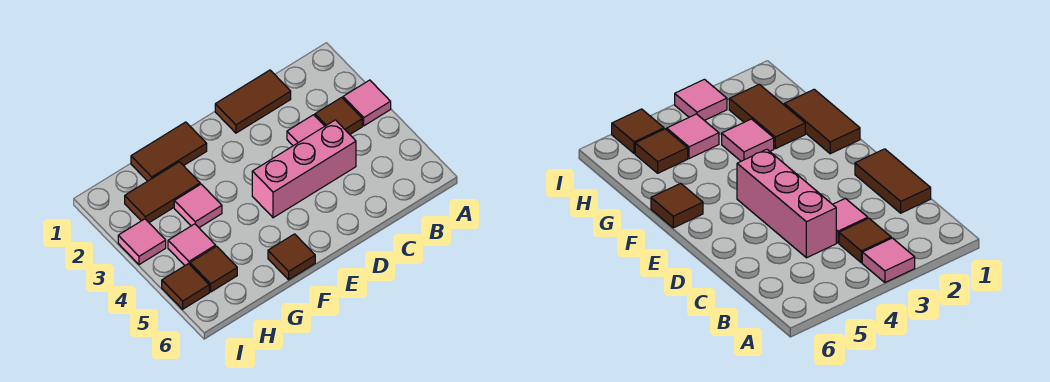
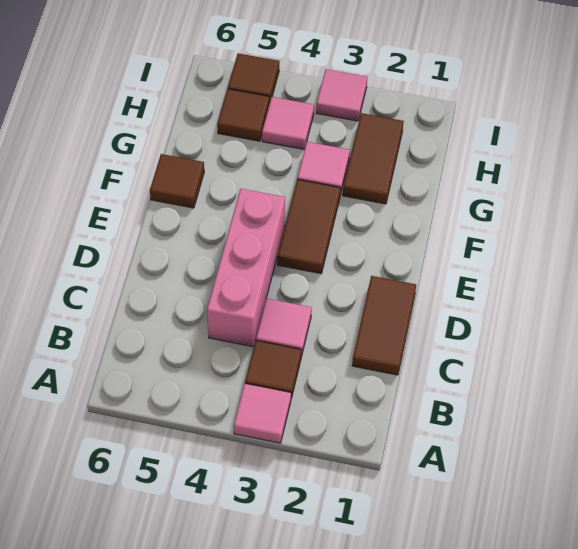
brown tile F1:G1 level 1 -> brown tile E3:F3 level 1

